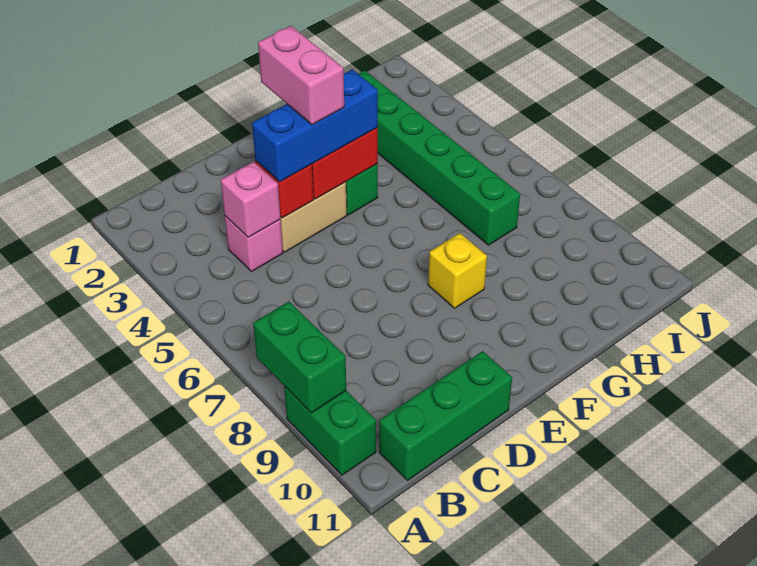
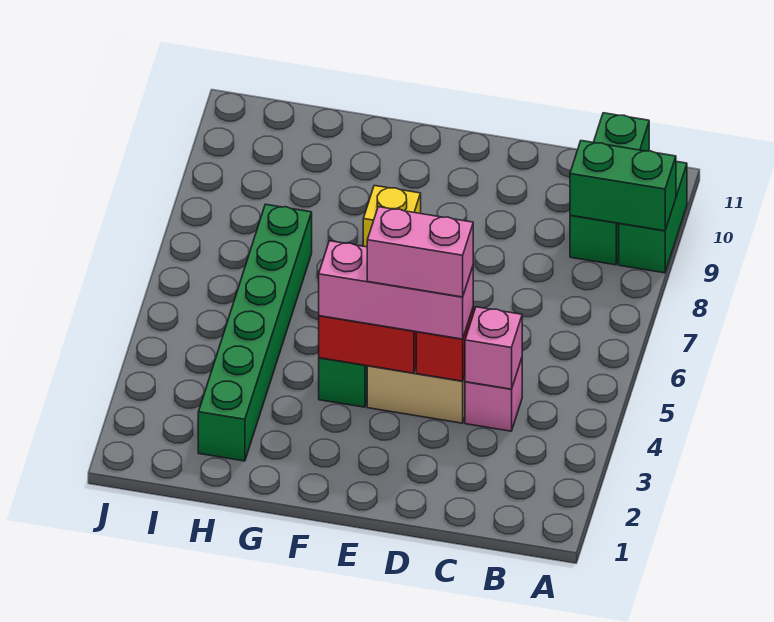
green brick A8:A9 level 2 -> green brick A9:B9 level 2
green brick B11:D11 level 1 -> green brick B9:B11 level 1
blue brick D4:F4 level 3 -> pink brick D4:F4 level 3
pink brick E3:E4 level 4 -> pink brick D4:E4 level 4

